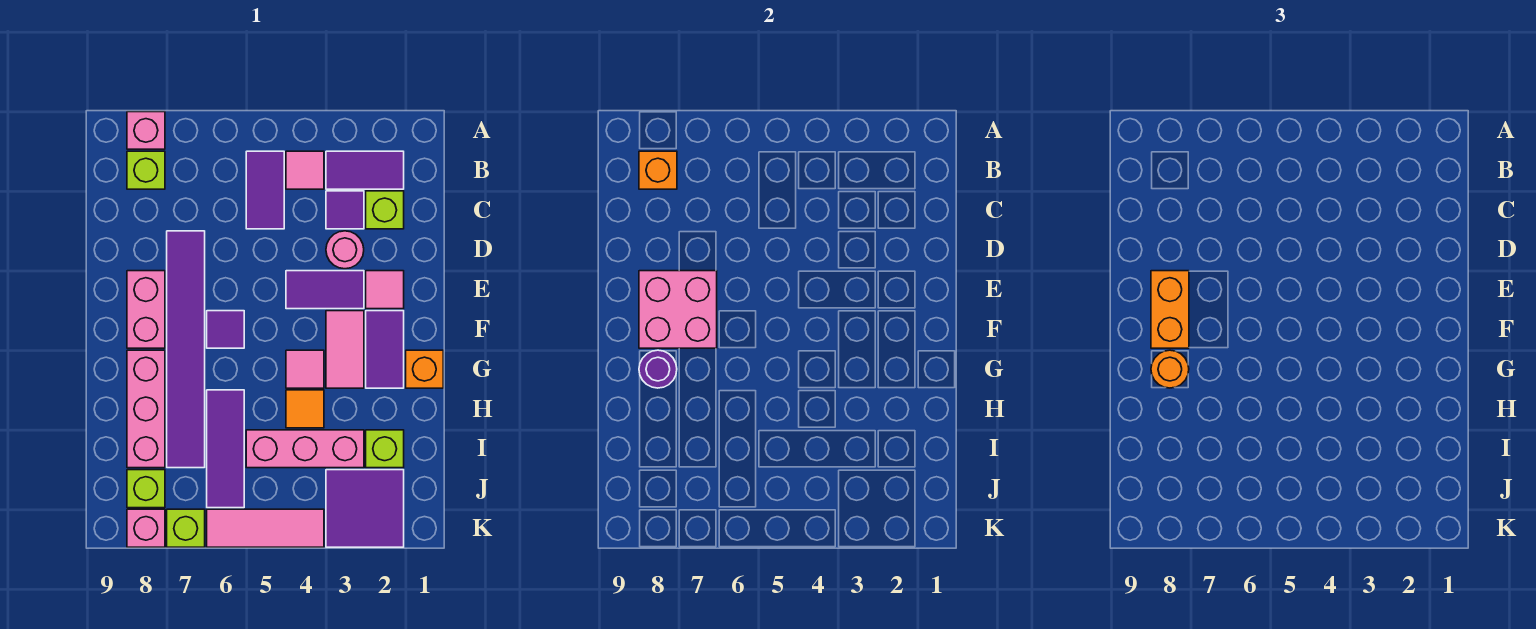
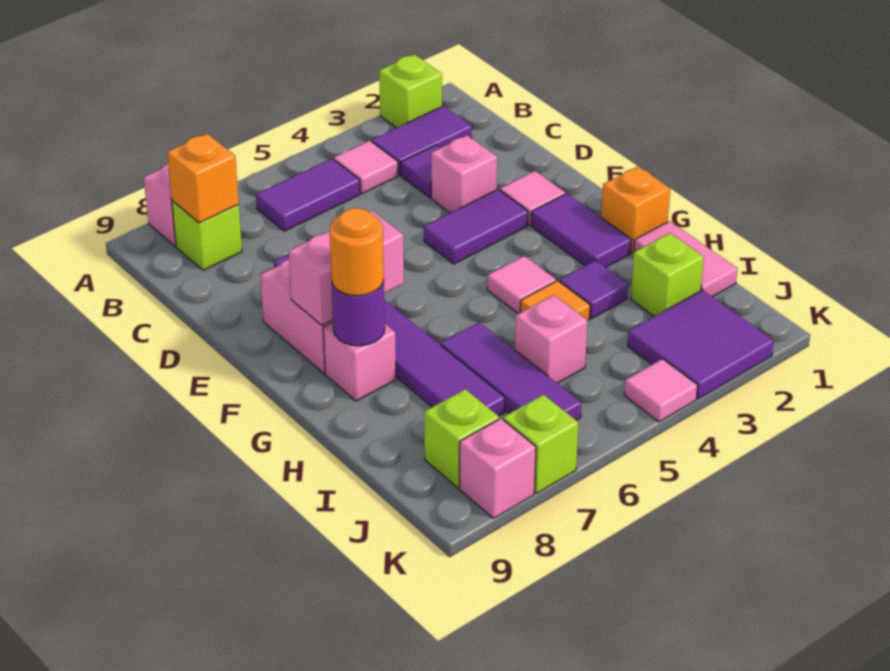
purple tile B5:C5 level 1 -> purple tile B5:B6 level 1
lime brick C2 level 1 -> lime brick A2 level 1
pink round brick D3 level 1 -> pink brick D3 level 1
pink brick E7:F8 level 2 -> pink brick F7:F8 level 2
orange brick E8:F8 level 3 -> none
pink tile F3:G3 level 1 -> pink tile H1:I1 level 1
purple tile F6 level 1 -> purple tile H3 level 1
pink brick G8:I8 level 1 -> pink brick G8 level 1
pink brick I3:I5 level 1 -> pink brick I5 level 1
pink tile K4:K6 level 1 -> pink tile K4 level 1

